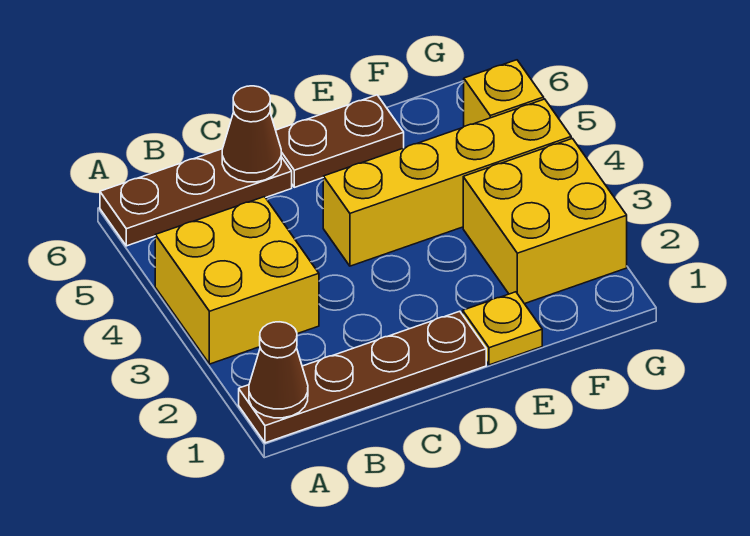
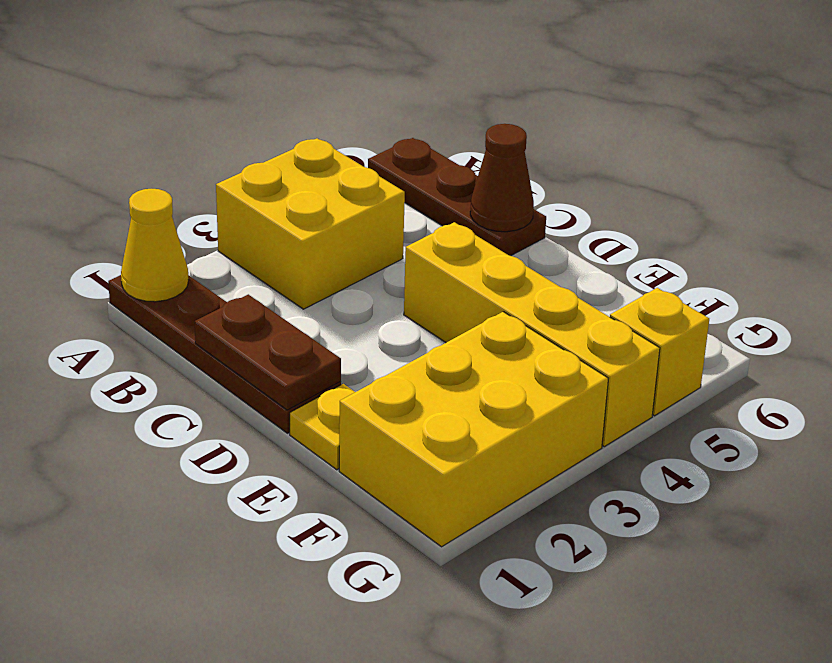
brown cone A1 level 2 -> yellow cone A1 level 2
brown plate D6:E6 level 1 -> brown plate C1:D1 level 2
yellow brick F2:G3 level 1 -> yellow brick F1:G3 level 1

